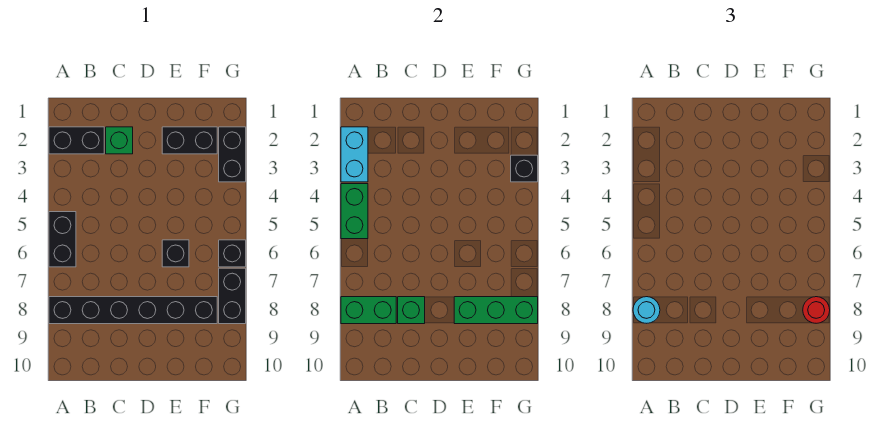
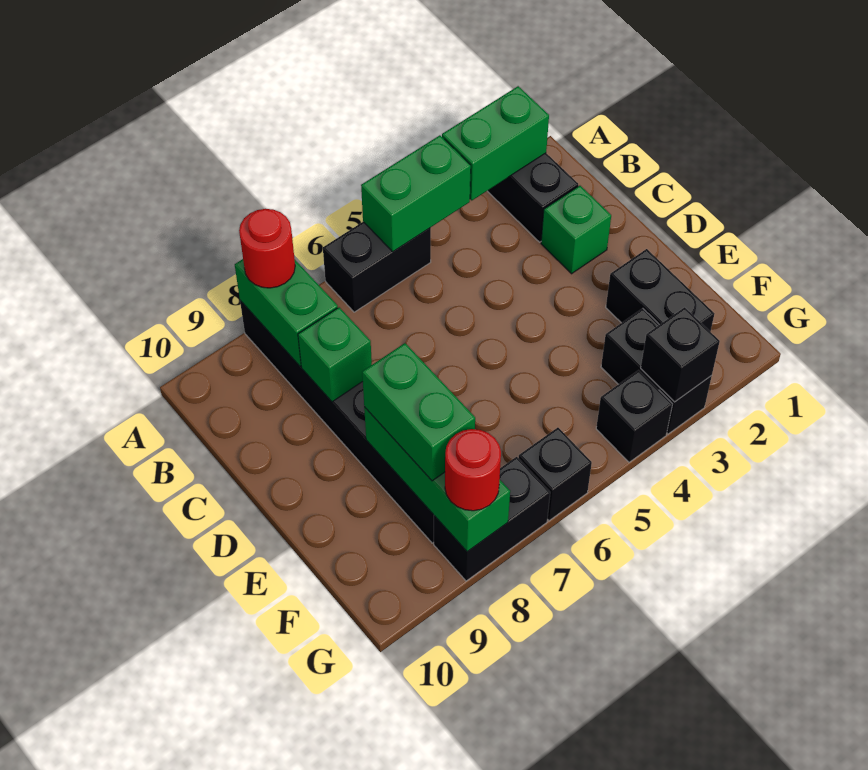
cyan brick A2:A3 level 2 -> green brick A2:A3 level 2
cyan round brick A8 level 3 -> red round brick A8 level 3
black brick E6 level 1 -> black brick G4 level 1
none -> green brick E8:F8 level 3
black brick G2:G3 level 1 -> black brick F3:G3 level 1

